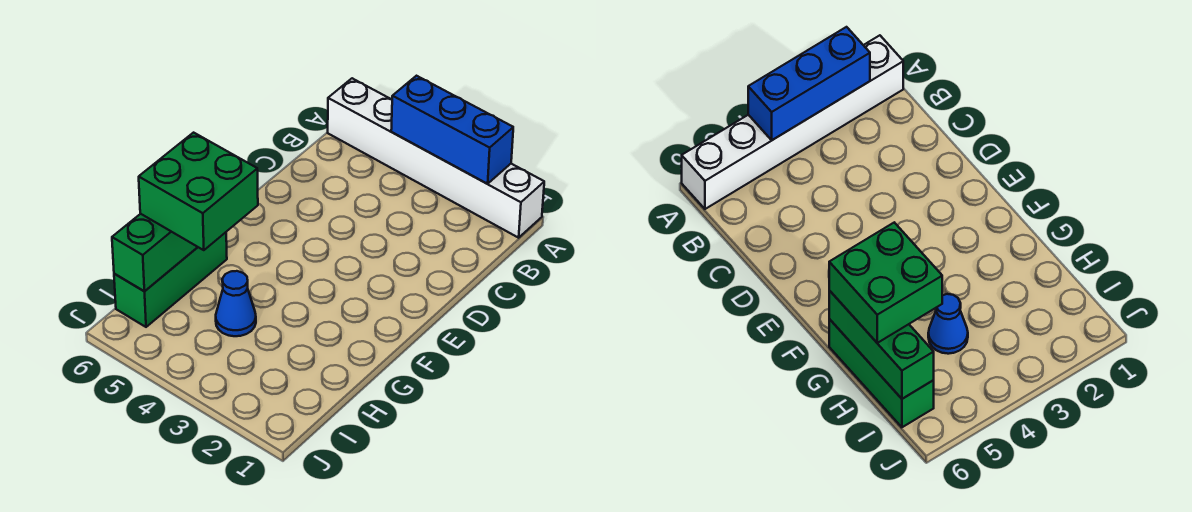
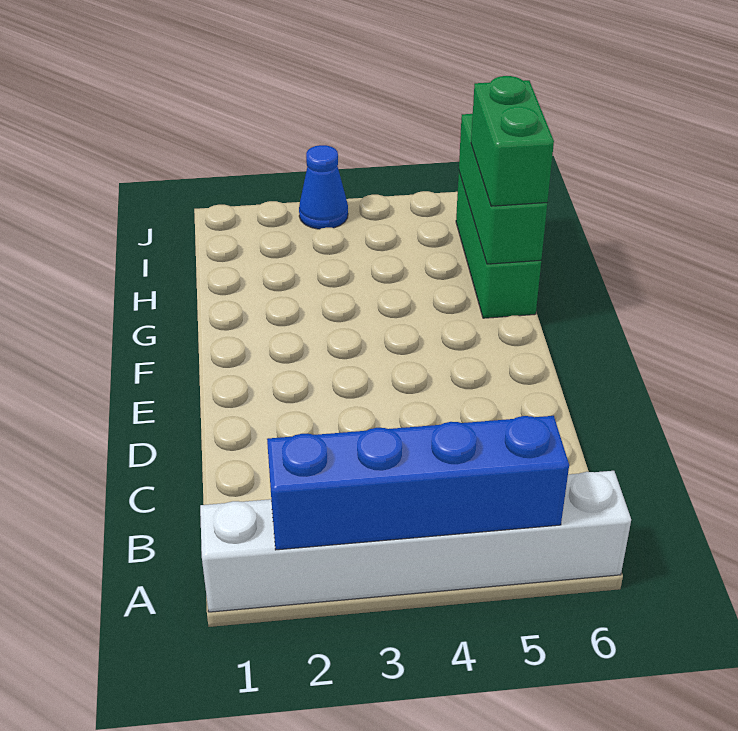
blue brick A2:A4 level 2 -> blue brick A2:A5 level 2
green brick G5:H6 level 3 -> green brick G6:H6 level 3
blue cone H4 level 1 -> blue cone J3 level 1

